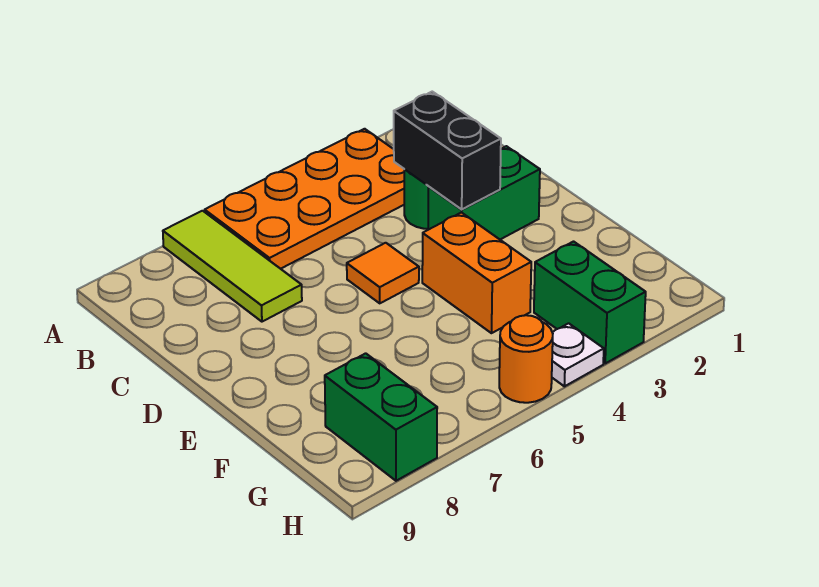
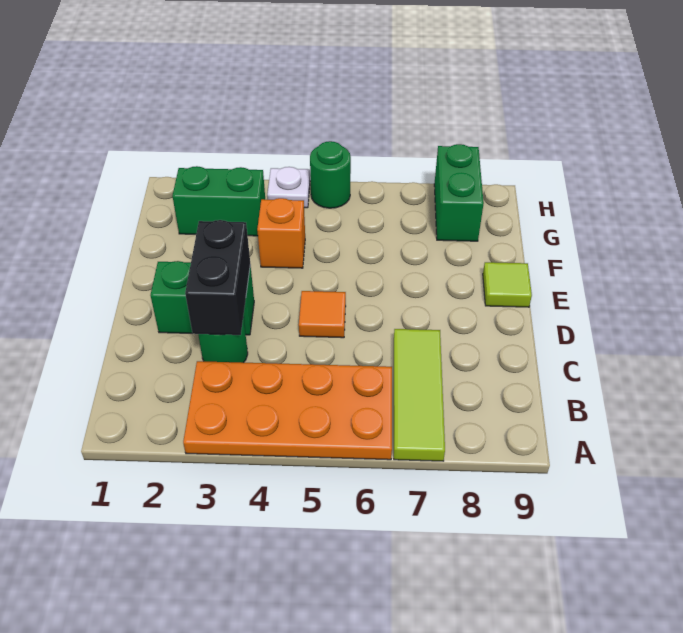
orange brick E4:F4 level 1 -> orange brick F4 level 1
none -> lime tile E9 level 1
green brick G3:H3 level 1 -> green brick G2:G3 level 1
orange round brick H5 level 1 -> green round brick H5 level 1

